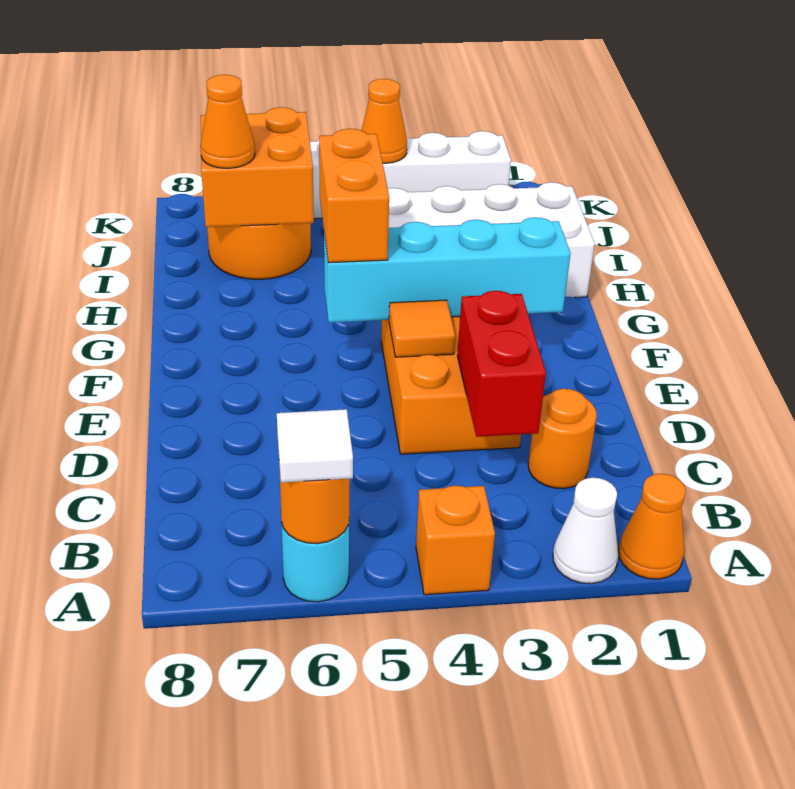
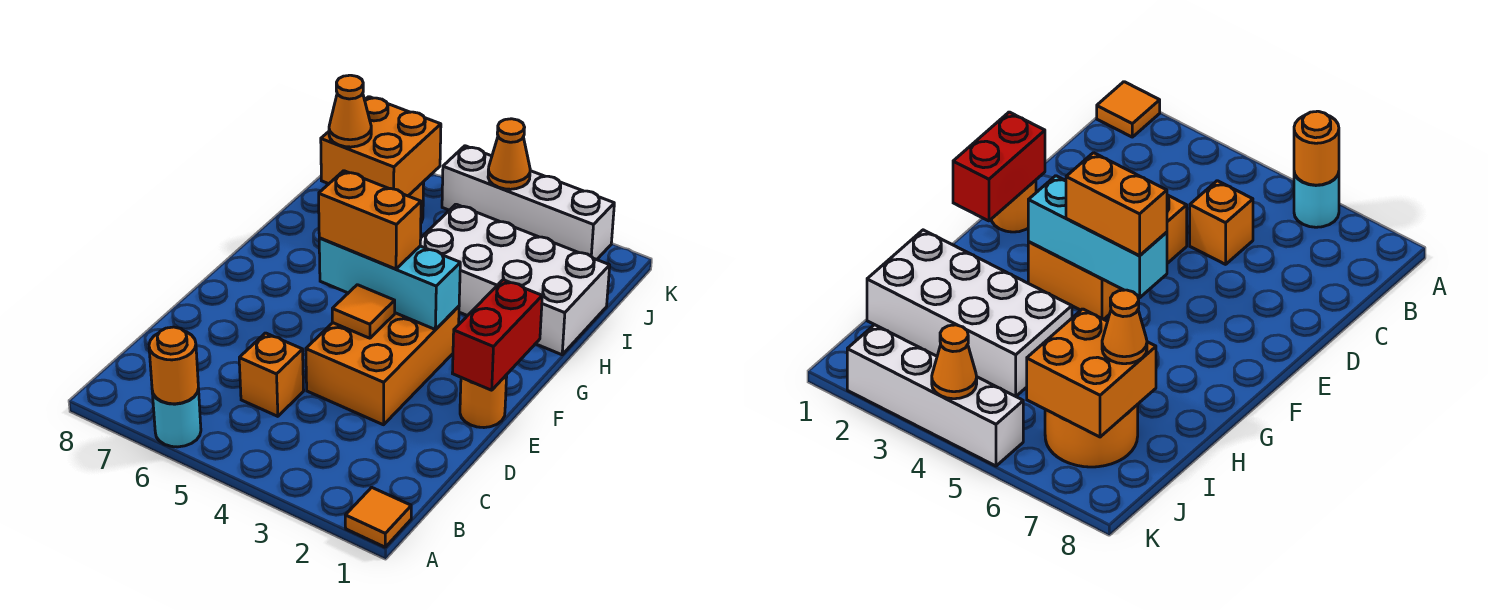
orange cone A1 level 1 -> orange tile A1 level 1
white cone A2 level 1 -> none
orange brick A4 level 1 -> orange brick C5 level 1
white tile A6 level 3 -> none
orange round brick C2 level 1 -> orange round brick E1 level 1
red brick C3:D3 level 2 -> red brick E1:F1 level 2
cyan brick F2:F5 level 2 -> cyan brick F3:F5 level 2
orange brick F5:G5 level 3 -> orange brick F4:F5 level 3

